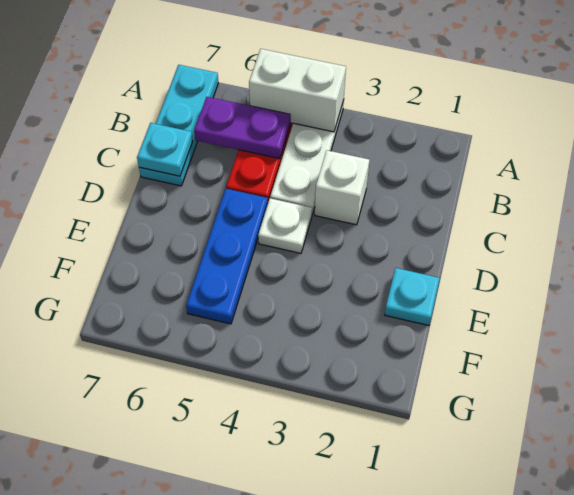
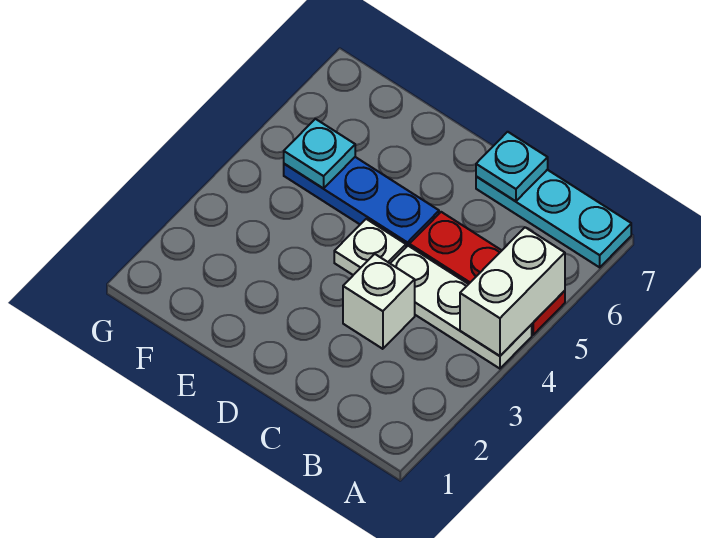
purple plate B5:B6 level 2 -> none
cyan plate E1 level 1 -> cyan plate F5 level 2

